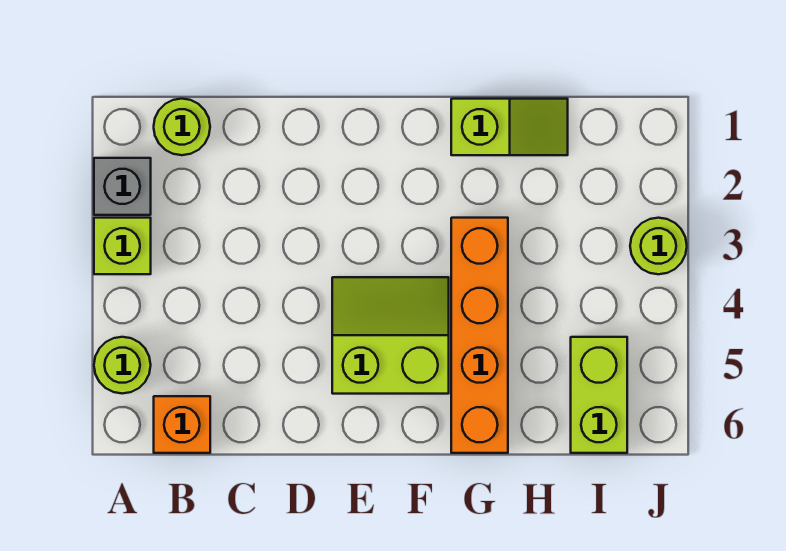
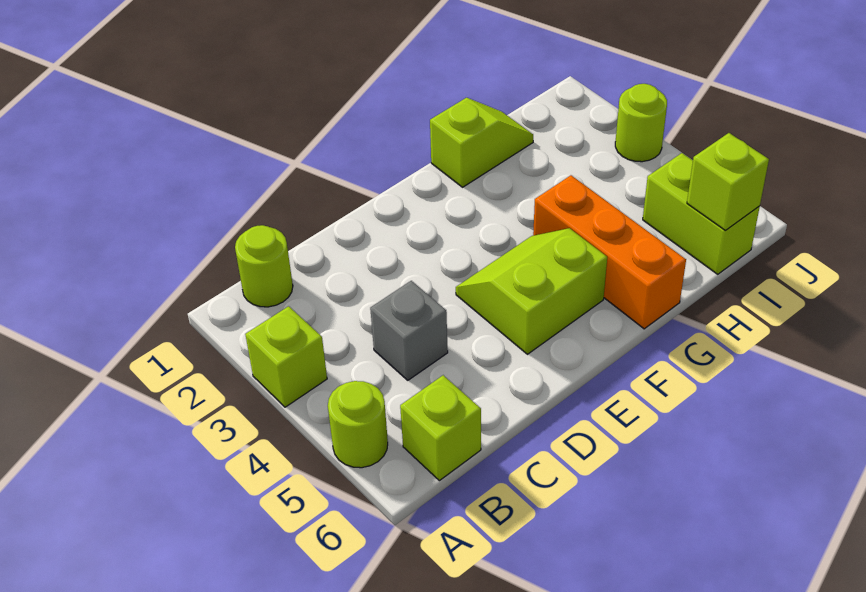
grey brick A2 level 1 -> grey brick C4 level 1
orange brick B6 level 1 -> lime brick B6 level 1
orange brick G3:G6 level 1 -> orange brick G4:G6 level 1
none -> lime brick I6 level 2

